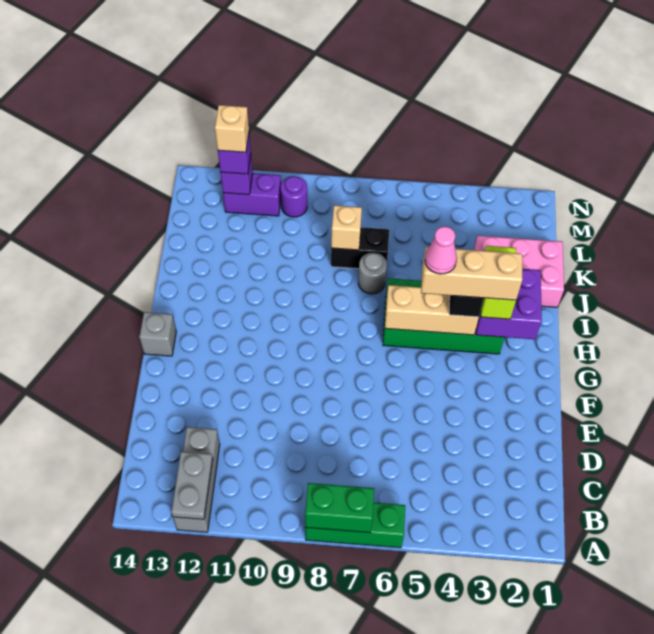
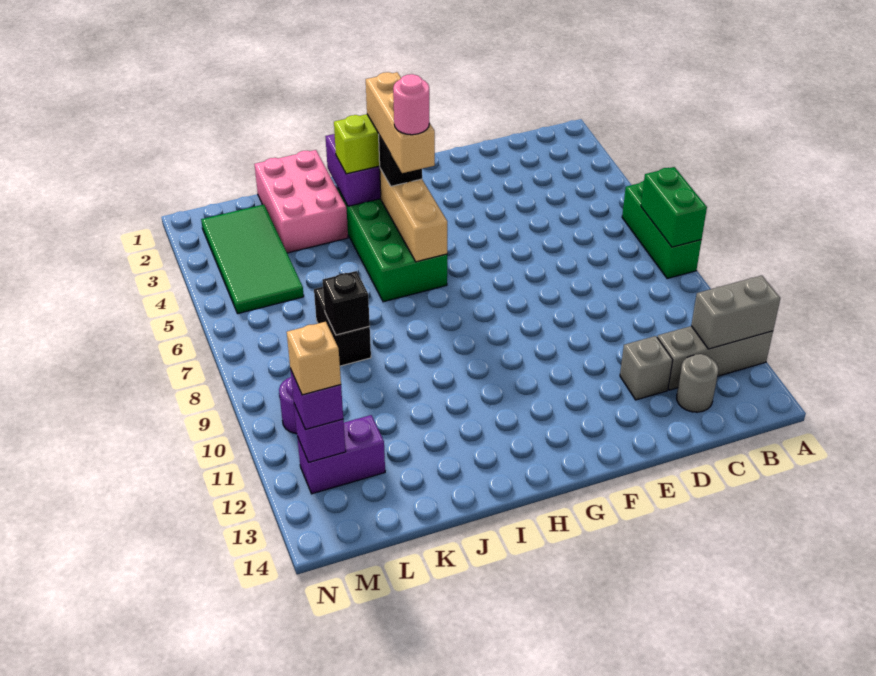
grey plate A12:B12 level 2 -> grey brick A12:B12 level 2
grey brick G14 level 1 -> grey brick D12 level 1
pink cone H5 level 5 -> pink round brick H5 level 5
grey round brick J7 level 1 -> grey round brick C13 level 1
tan brick K8 level 2 -> black brick K8 level 2
none -> green tile L2:M5 level 1
purple brick M11:M12 level 1 -> purple brick L12:M12 level 1

